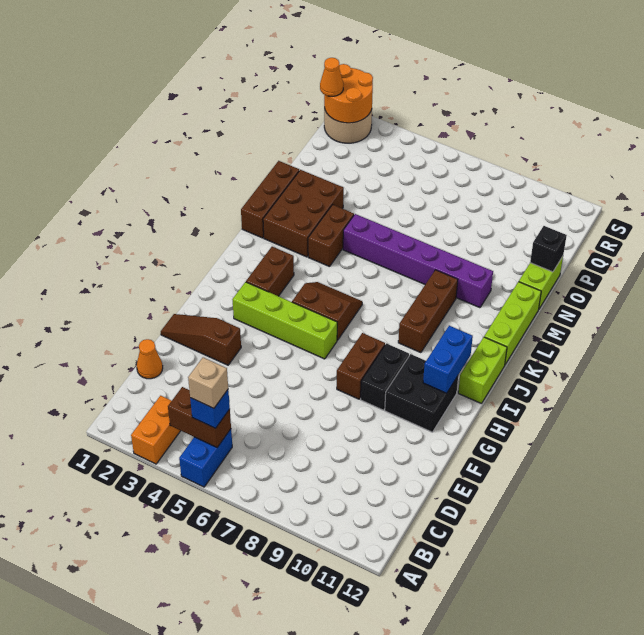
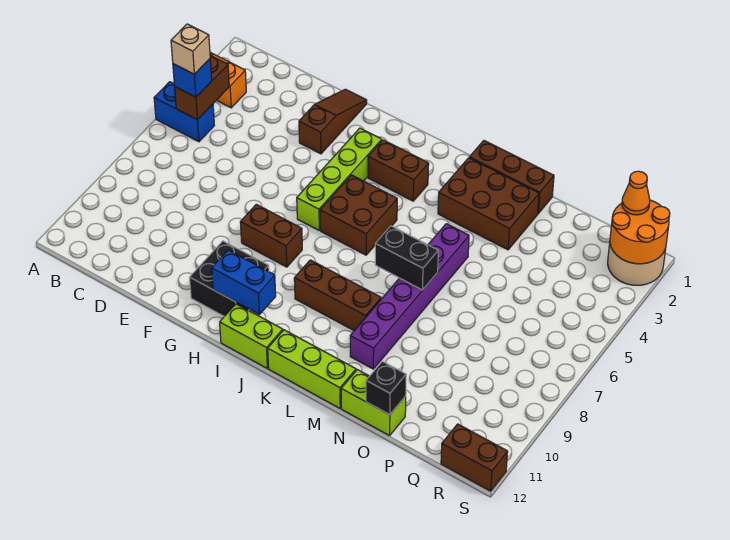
orange cone D1 level 1 -> none
black brick G9:H9 level 1 -> black brick L7:M7 level 2
brown slope I5:J6 level 1 top I -> brown brick I5:J6 level 1
brown brick L4:M4 level 1 -> brown brick R12:S12 level 1

